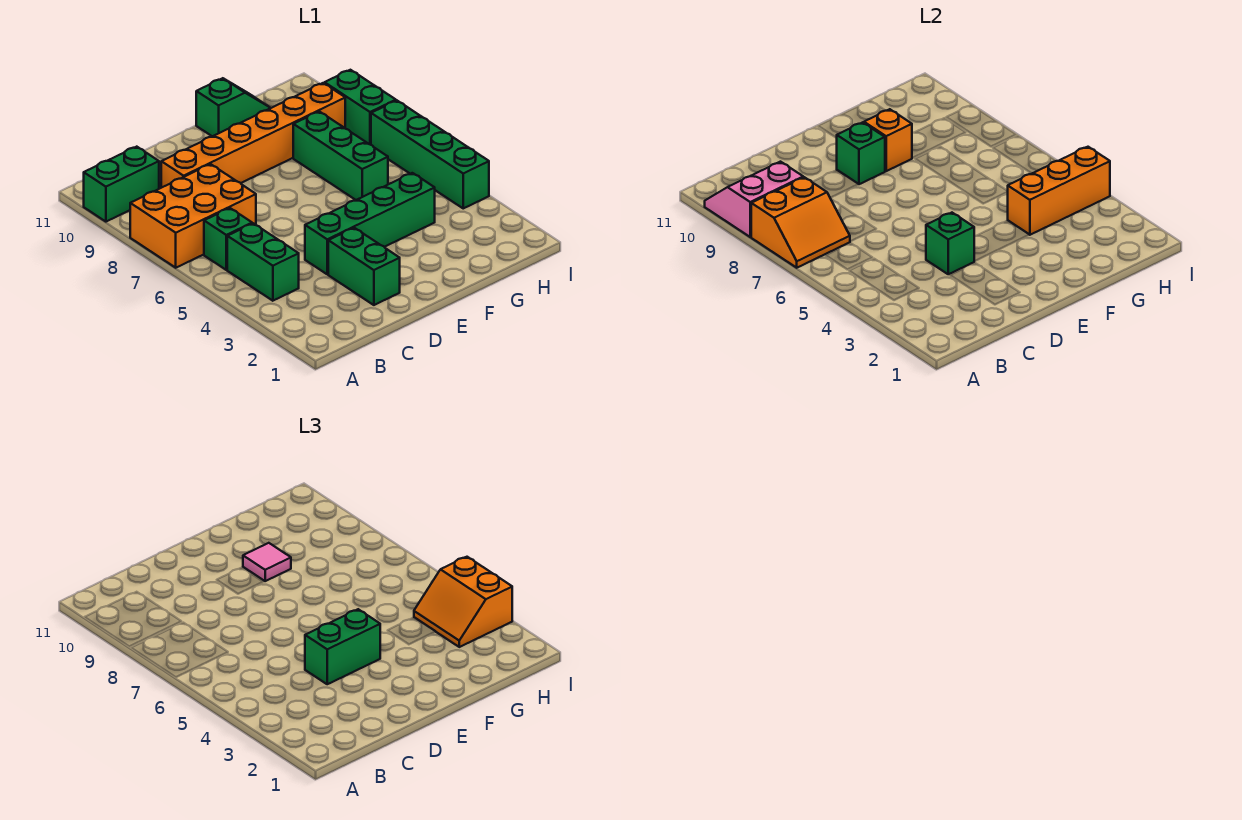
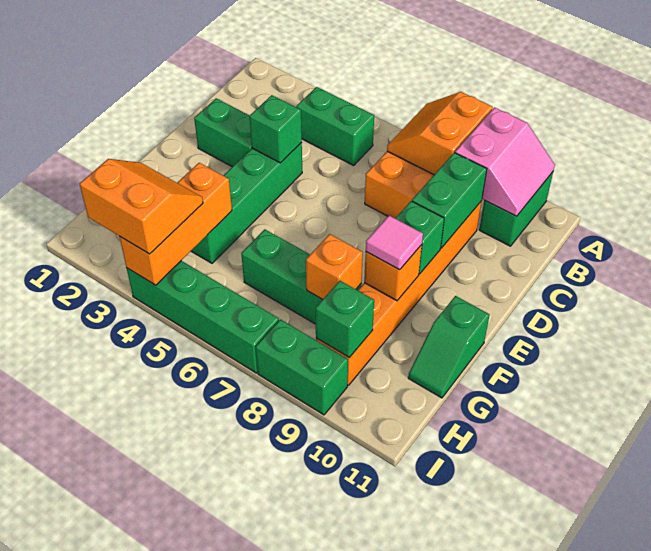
green brick B6 level 1 -> green brick H9 level 2
green brick D4:E4 level 3 -> green brick C9:D9 level 2
none -> orange brick G8 level 2

